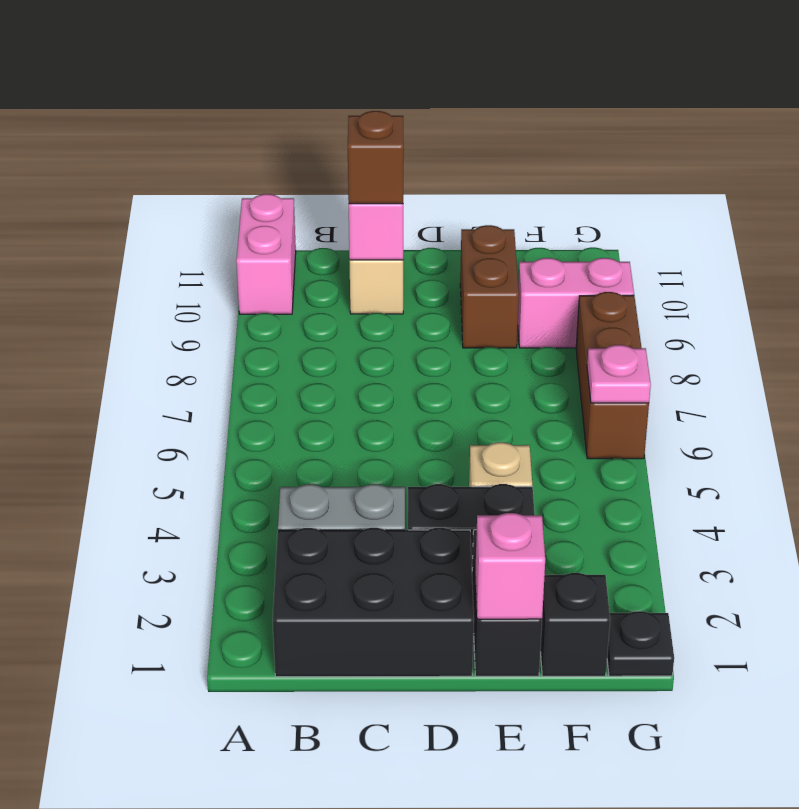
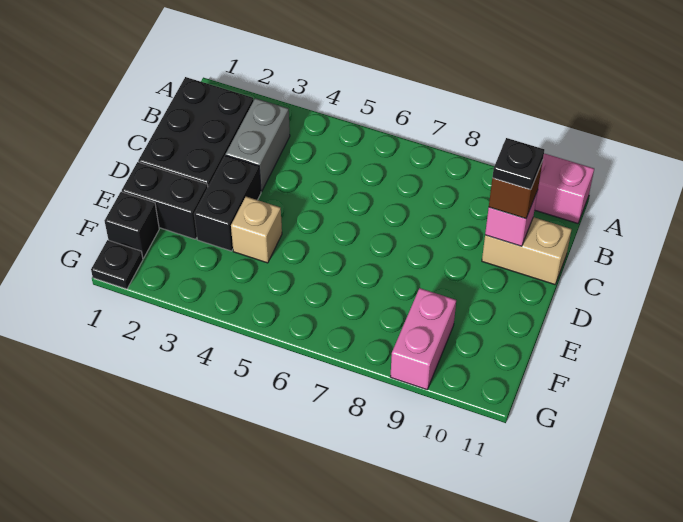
none -> black plate C10 level 4
pink brick E1 level 2 -> none
brown brick E9:E10 level 1 -> none
brown brick G6:G8 level 1 -> none
pink plate G6 level 2 -> none

